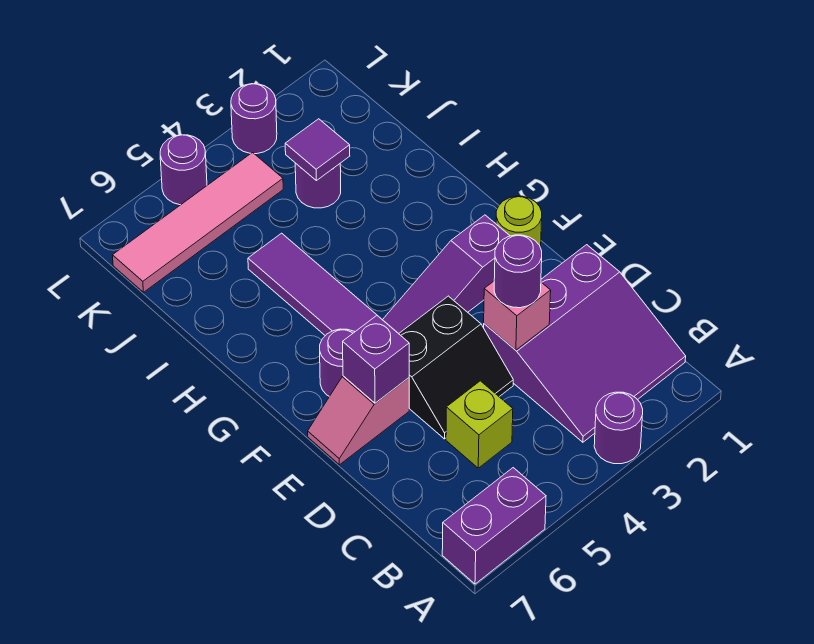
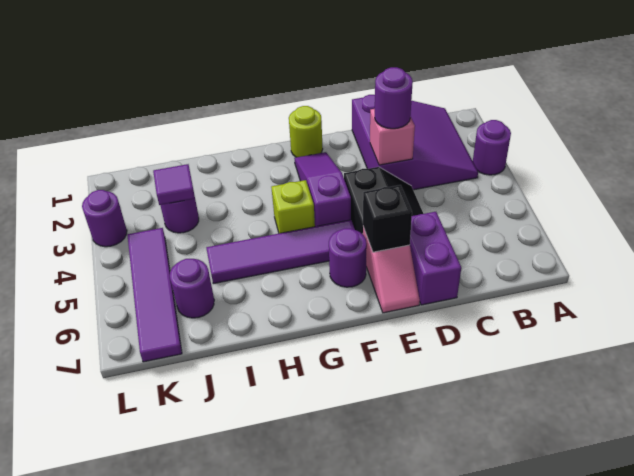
purple brick A6:A7 level 1 -> purple brick D6:D7 level 1
lime brick C5 level 1 -> lime brick G4 level 1
purple brick E6 level 2 -> black brick E6 level 2
purple slope F2:F4 level 1 top 2 -> purple slope F2:F4 level 1 top 4
pink tile K4:K7 level 1 -> purple tile K4:K7 level 1
purple round brick L5 level 1 -> purple round brick J6 level 1

